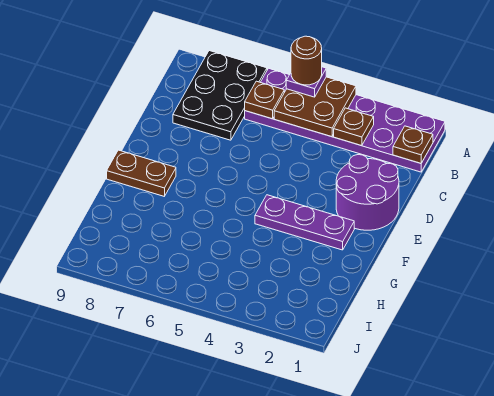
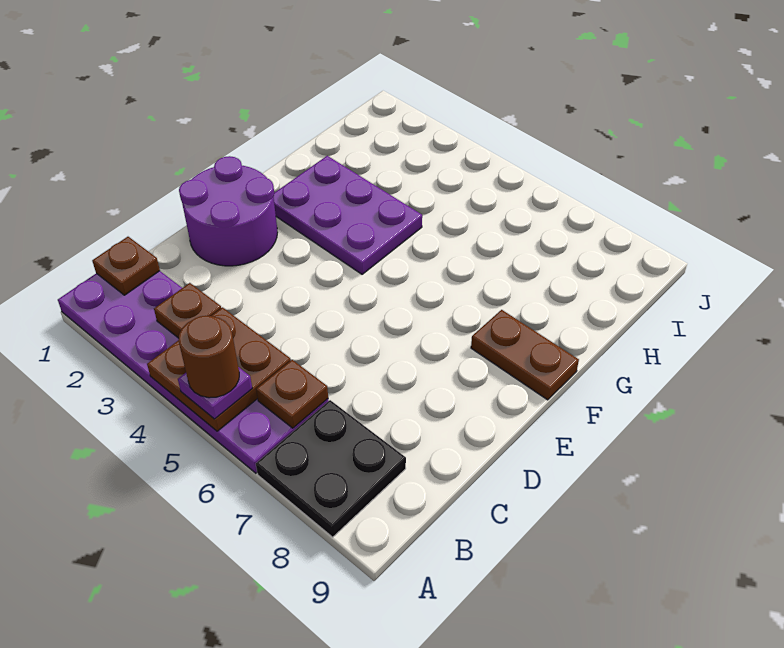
black plate A7:C8 level 1 -> black plate A7:B8 level 1
purple plate F2:F4 level 1 -> purple plate F2:G4 level 1

